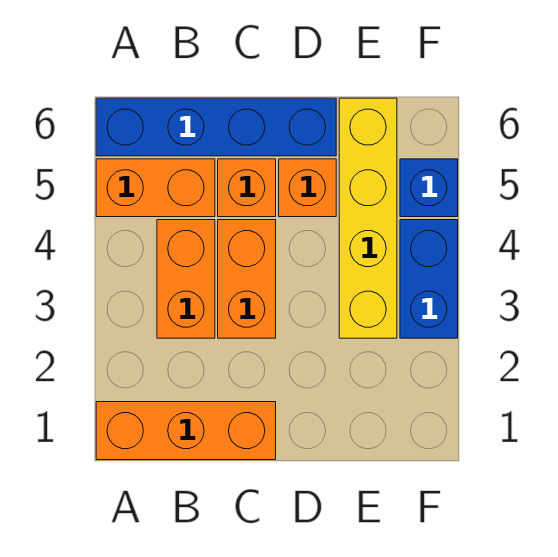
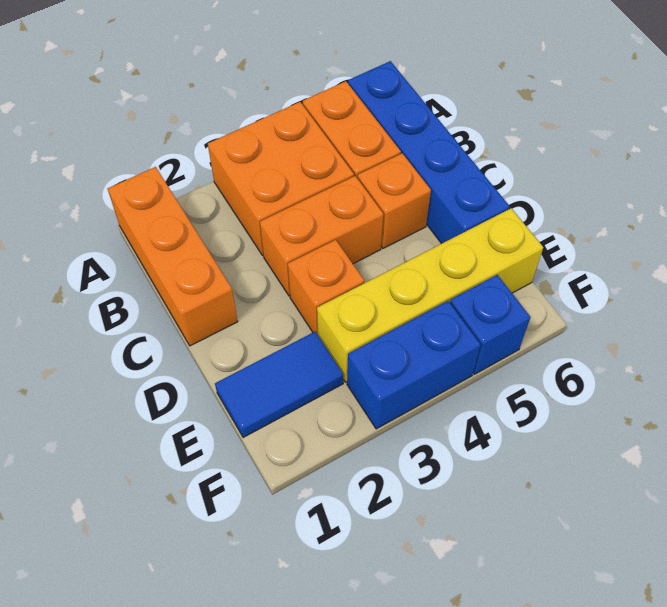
orange brick B3:B4 level 1 -> orange brick A3:B4 level 1
orange brick D5 level 1 -> orange brick D3 level 1
none -> blue tile E1:E2 level 1

